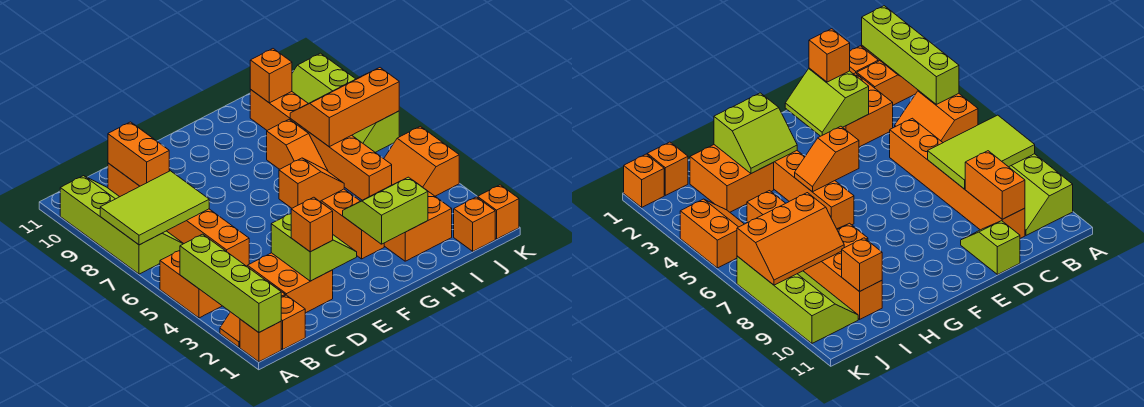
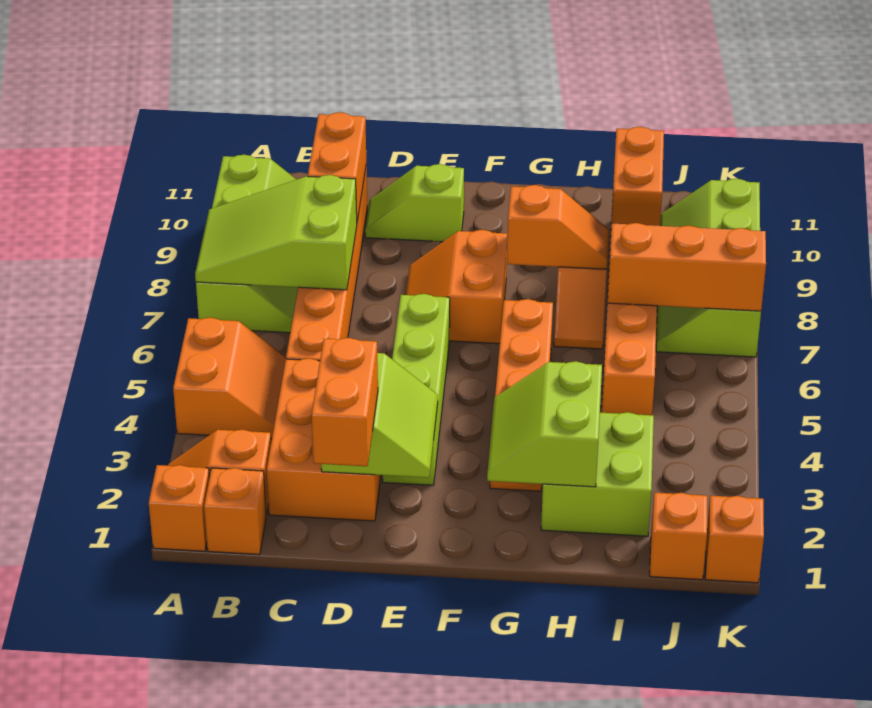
lime brick A1:A4 level 2 -> lime brick E3:E6 level 1
lime tile A7:C8 level 2 -> lime slope A7:C8 level 2 top C
orange brick C2:D3 level 1 -> orange brick C2:D4 level 1
orange brick D2 level 3 -> orange brick D1:D2 level 3
lime slope D10:D11 level 1 top 11 -> lime slope D10:E10 level 1 top E
orange slope F5:G5 level 2 top F -> orange slope G8:H8 level 2 top G
lime slope G2:H3 level 2 top 2 -> lime slope G2:H3 level 2 top H
orange brick H2:I3 level 1 -> lime brick H2:I3 level 1
orange brick I10 level 2 -> orange brick I9:I10 level 2
orange slope J4:K5 level 1 top K -> orange slope E7:F8 level 1 top F

